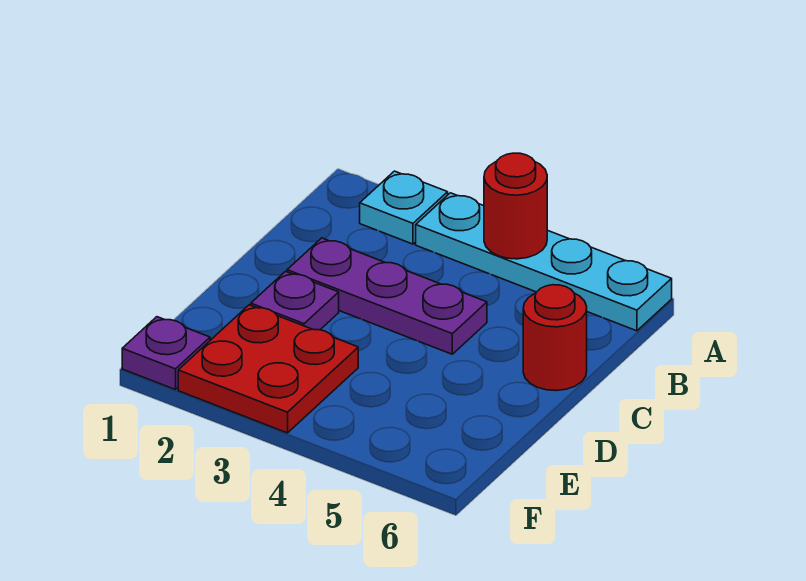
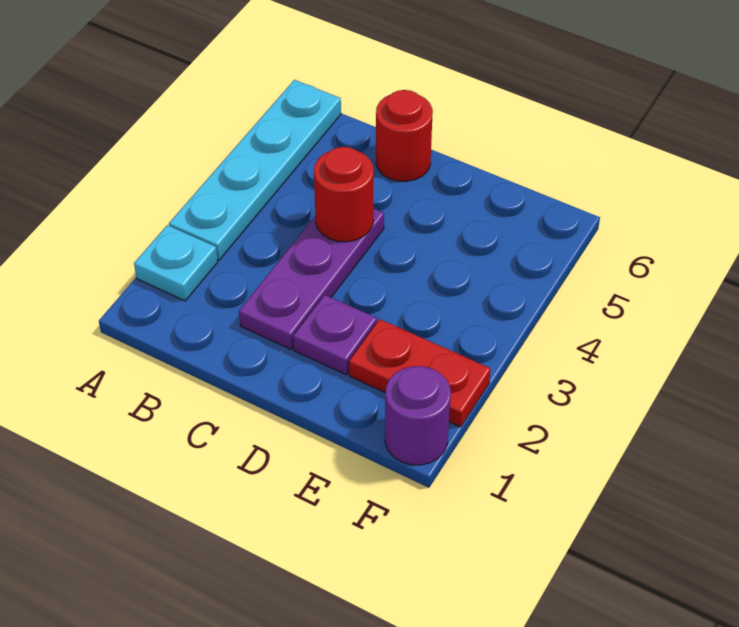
red round brick A4 level 2 -> red round brick C4 level 2
red plate E2:F3 level 1 -> red plate E2:F2 level 1
purple plate F1 level 1 -> purple round brick F1 level 1

